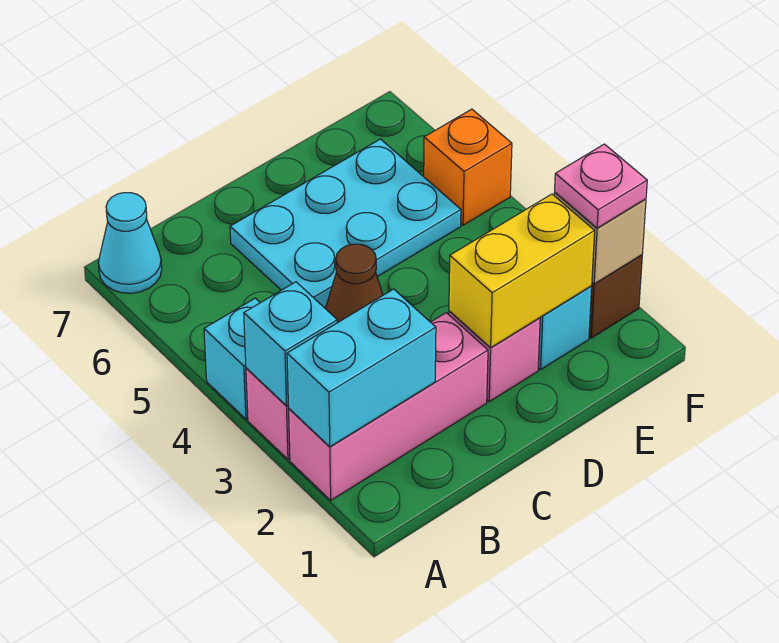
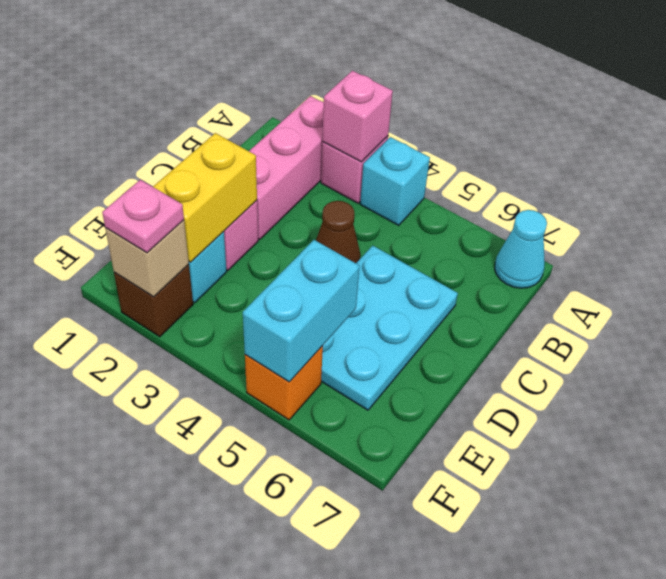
cyan brick A2:B2 level 2 -> cyan brick E5:F5 level 2
cyan brick A3 level 2 -> pink brick A3 level 2

